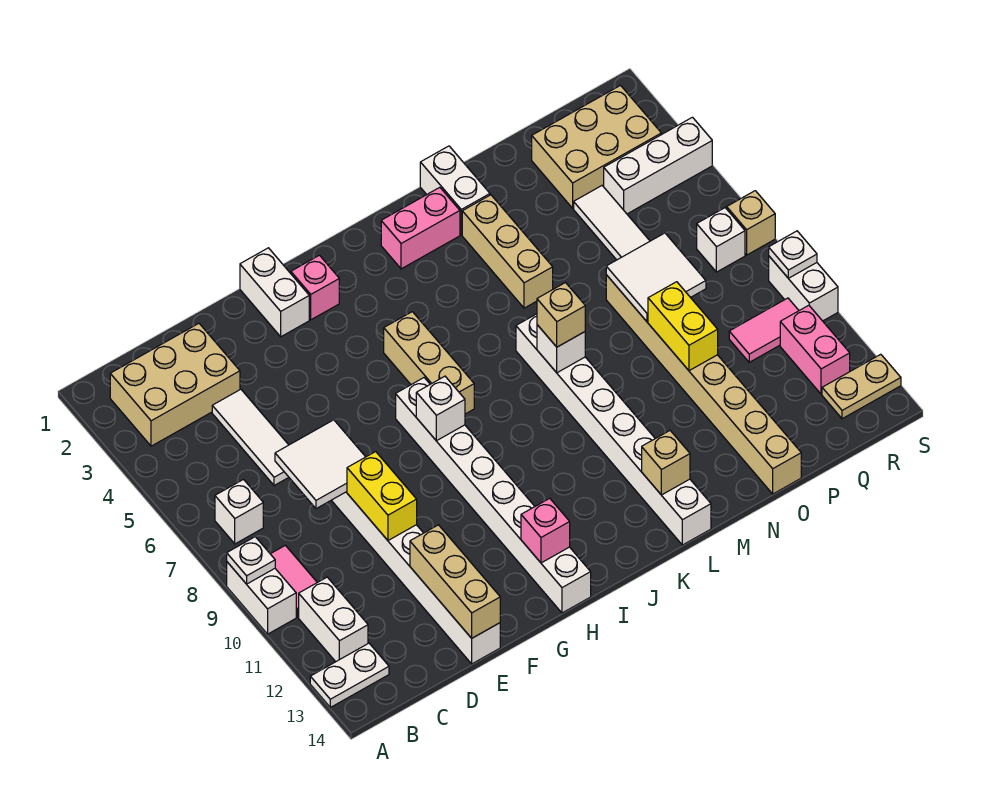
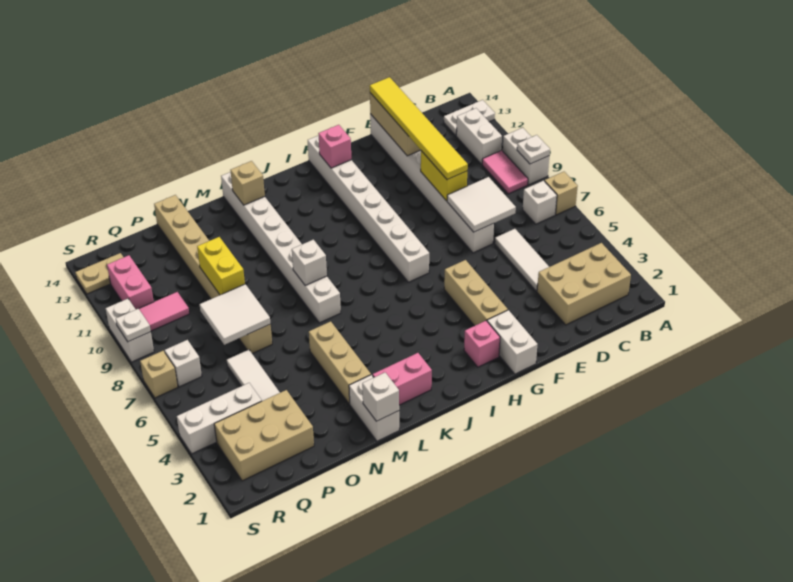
none -> yellow tile E9:E14 level 3
white brick H8 level 2 -> white brick M1 level 2
tan brick I5:I7 level 1 -> tan brick G3:G5 level 1
tan brick L8 level 3 -> tan brick A7 level 1

